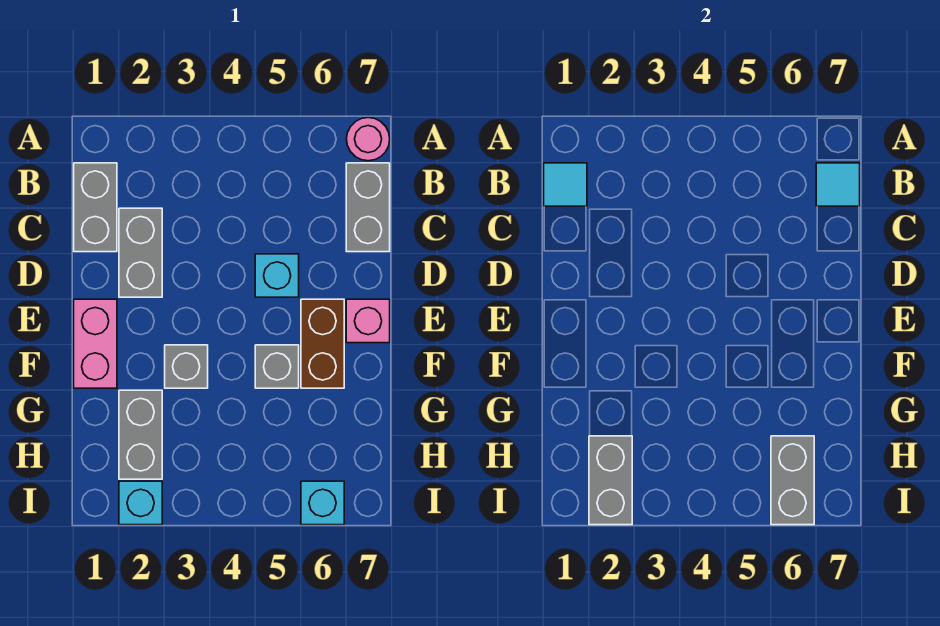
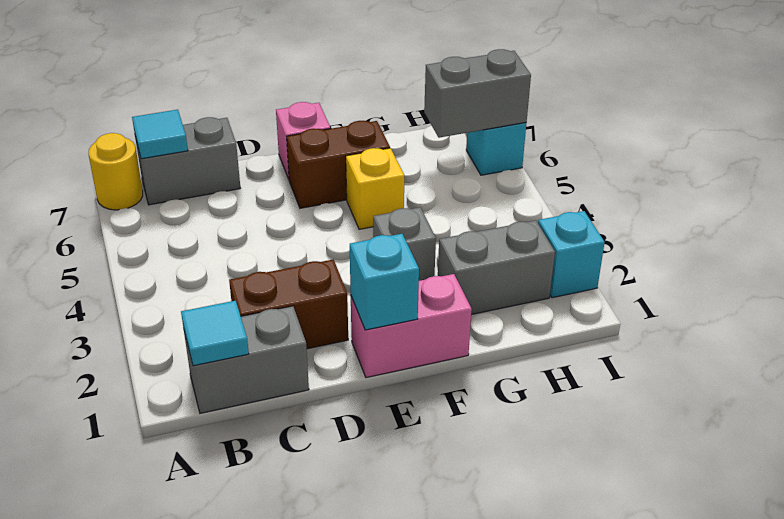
pink round brick A7 level 1 -> yellow round brick A7 level 1
grey brick C2:D2 level 1 -> brown brick C2:D2 level 1
cyan brick D5 level 1 -> cyan brick E1 level 2
grey brick F5 level 1 -> yellow brick F5 level 1
grey brick H2:I2 level 2 -> none

